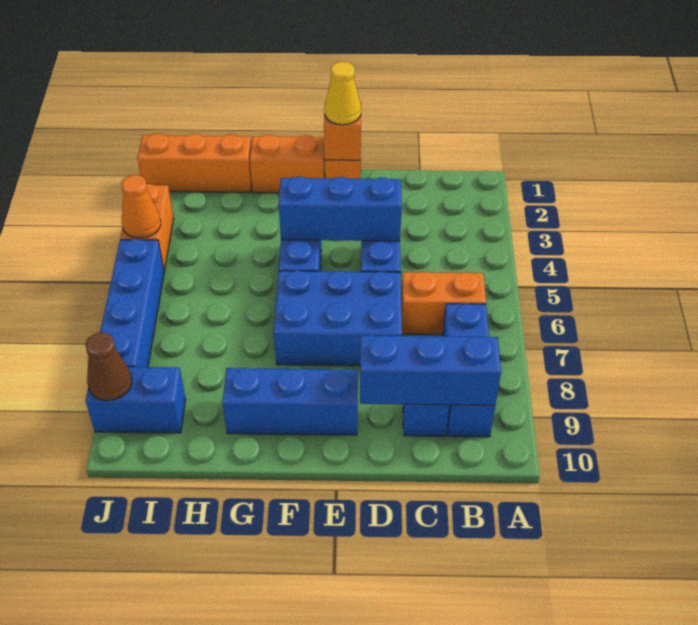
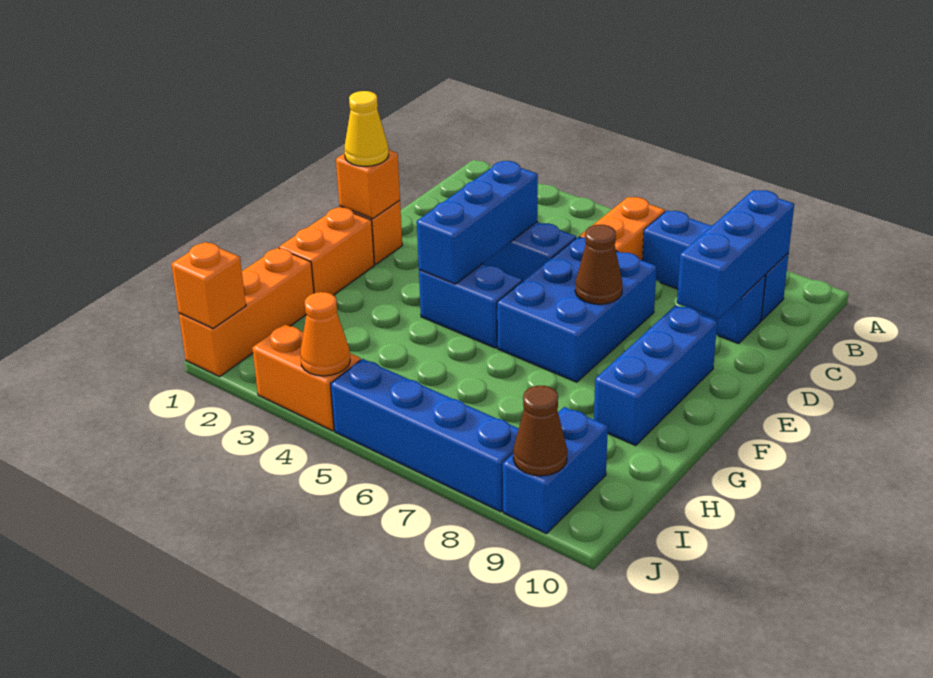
none -> brown cone E7 level 2
none -> orange brick J1 level 2

